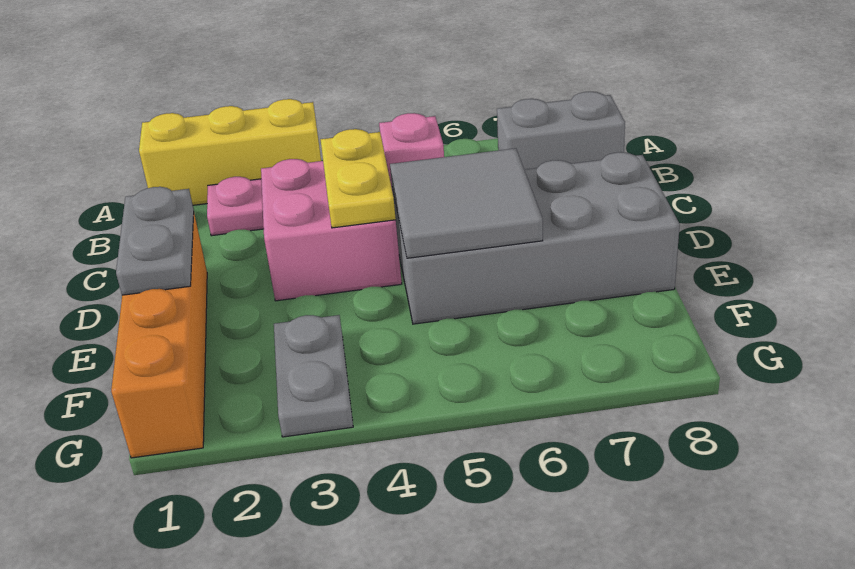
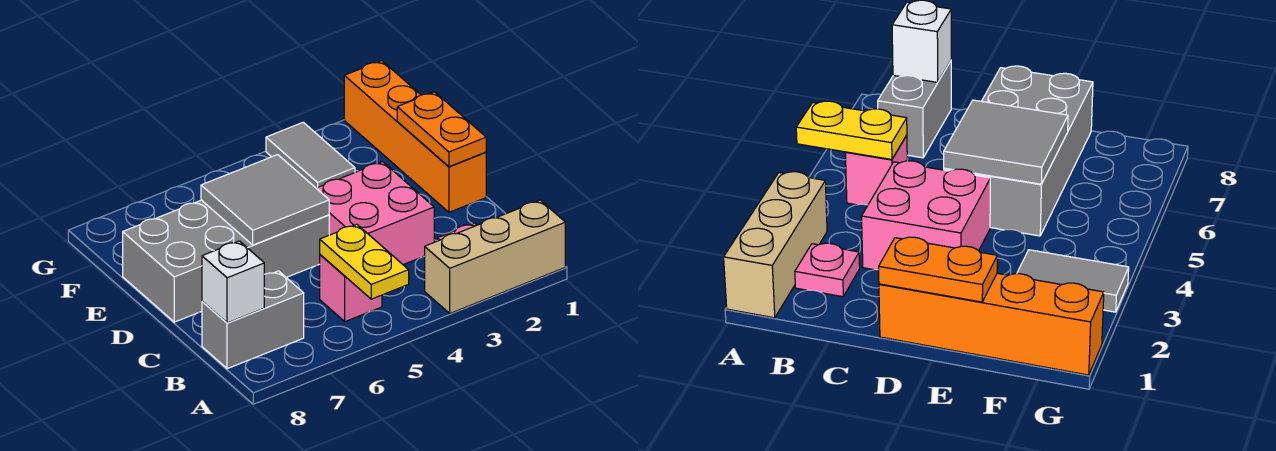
yellow brick A1:A3 level 1 -> tan brick A1:A3 level 1
none -> white brick B8 level 2
yellow plate C4:D4 level 2 -> yellow plate A5:B5 level 2
grey plate D1:E1 level 2 -> orange plate D1:E1 level 2
grey plate F3:G3 level 1 -> grey tile F3:G3 level 1

